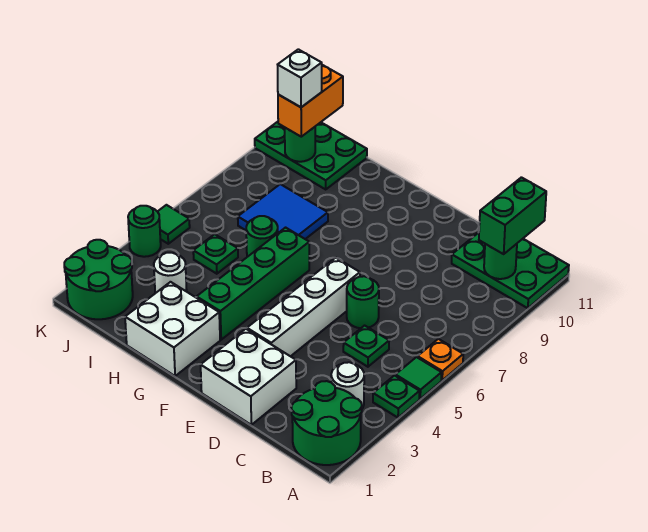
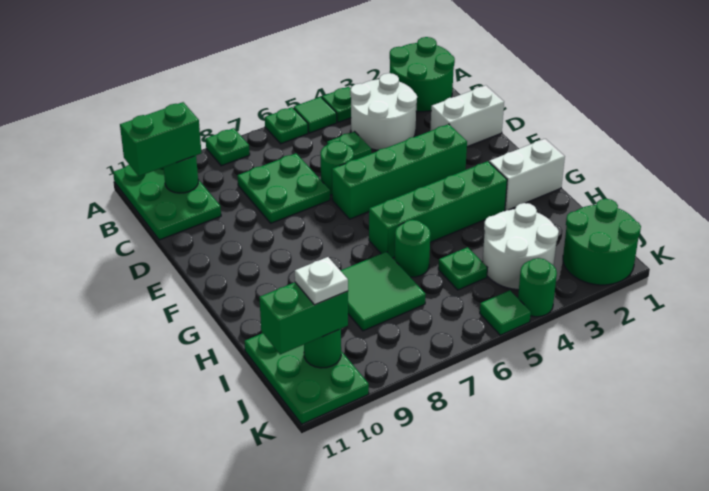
orange plate A6 level 1 -> green plate A6 level 1
none -> green plate A8 level 1
white round brick B3 level 1 -> white round brick B3:C4 level 1
none -> green plate C7:D8 level 1
white brick D1:E2 level 1 -> white brick D1:D2 level 1
white brick E3:E6 level 1 -> green brick E3:E6 level 1
white brick G1:H2 level 1 -> white brick G1:G2 level 1
blue tile H7:I8 level 1 -> green tile H7:I8 level 1
white round brick I3 level 1 -> white round brick I3:J4 level 1
orange brick J10:J11 level 3 -> green brick J10:J11 level 3
white brick J10 level 4 -> white plate J10 level 4

